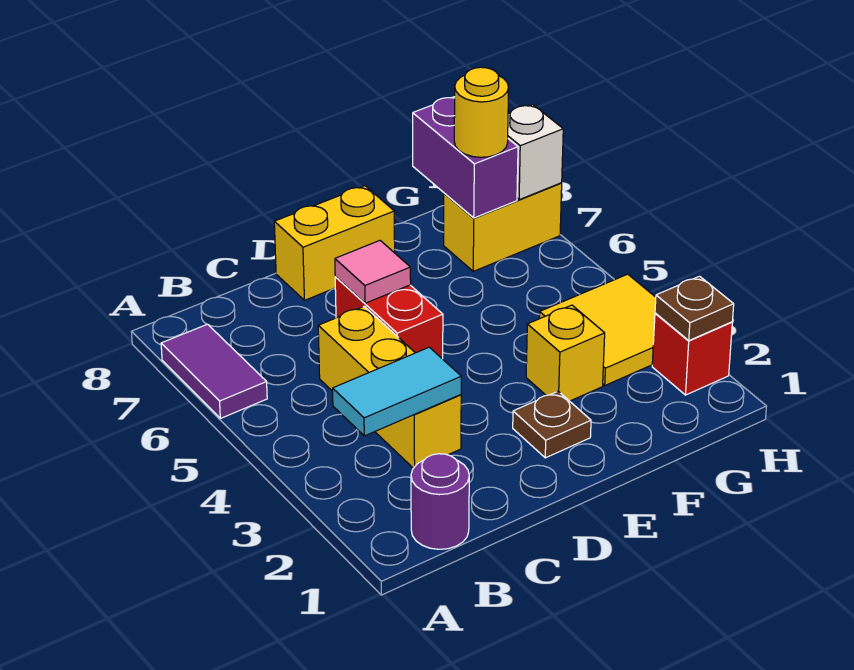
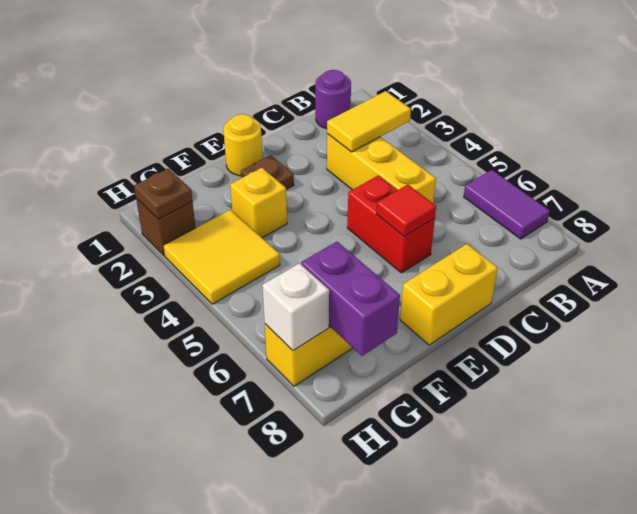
cyan tile B3:C3 level 2 -> yellow tile B3:C3 level 2
pink tile D6 level 2 -> red tile D6 level 2
yellow round brick G7 level 3 -> yellow round brick E1 level 1
red brick H2 level 1 -> brown brick H2 level 1

